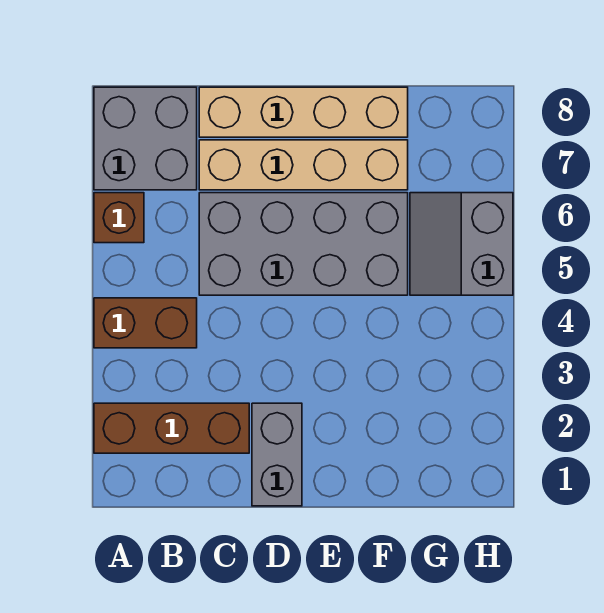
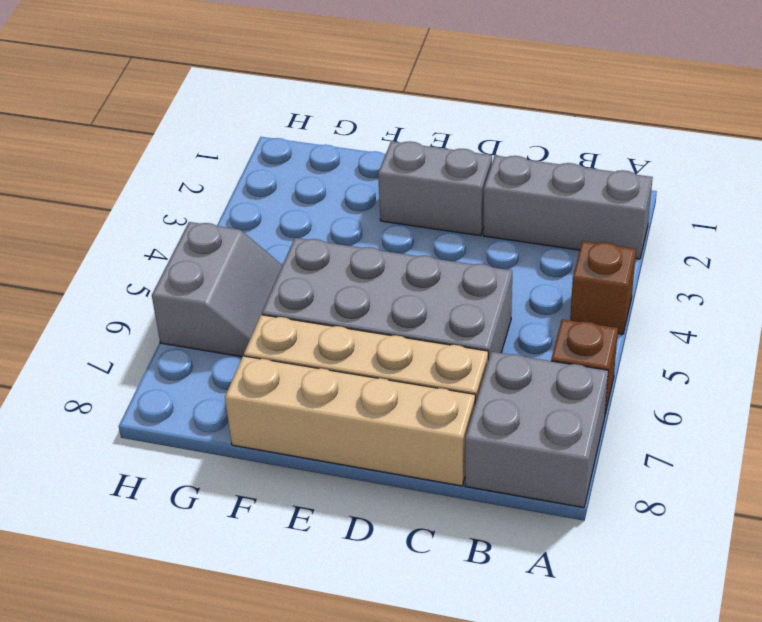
brown brick A2:C2 level 1 -> grey brick A2:C2 level 1
brown brick A4:B4 level 1 -> brown brick A4 level 1
grey brick D1:D2 level 1 -> grey brick D2:E2 level 1

